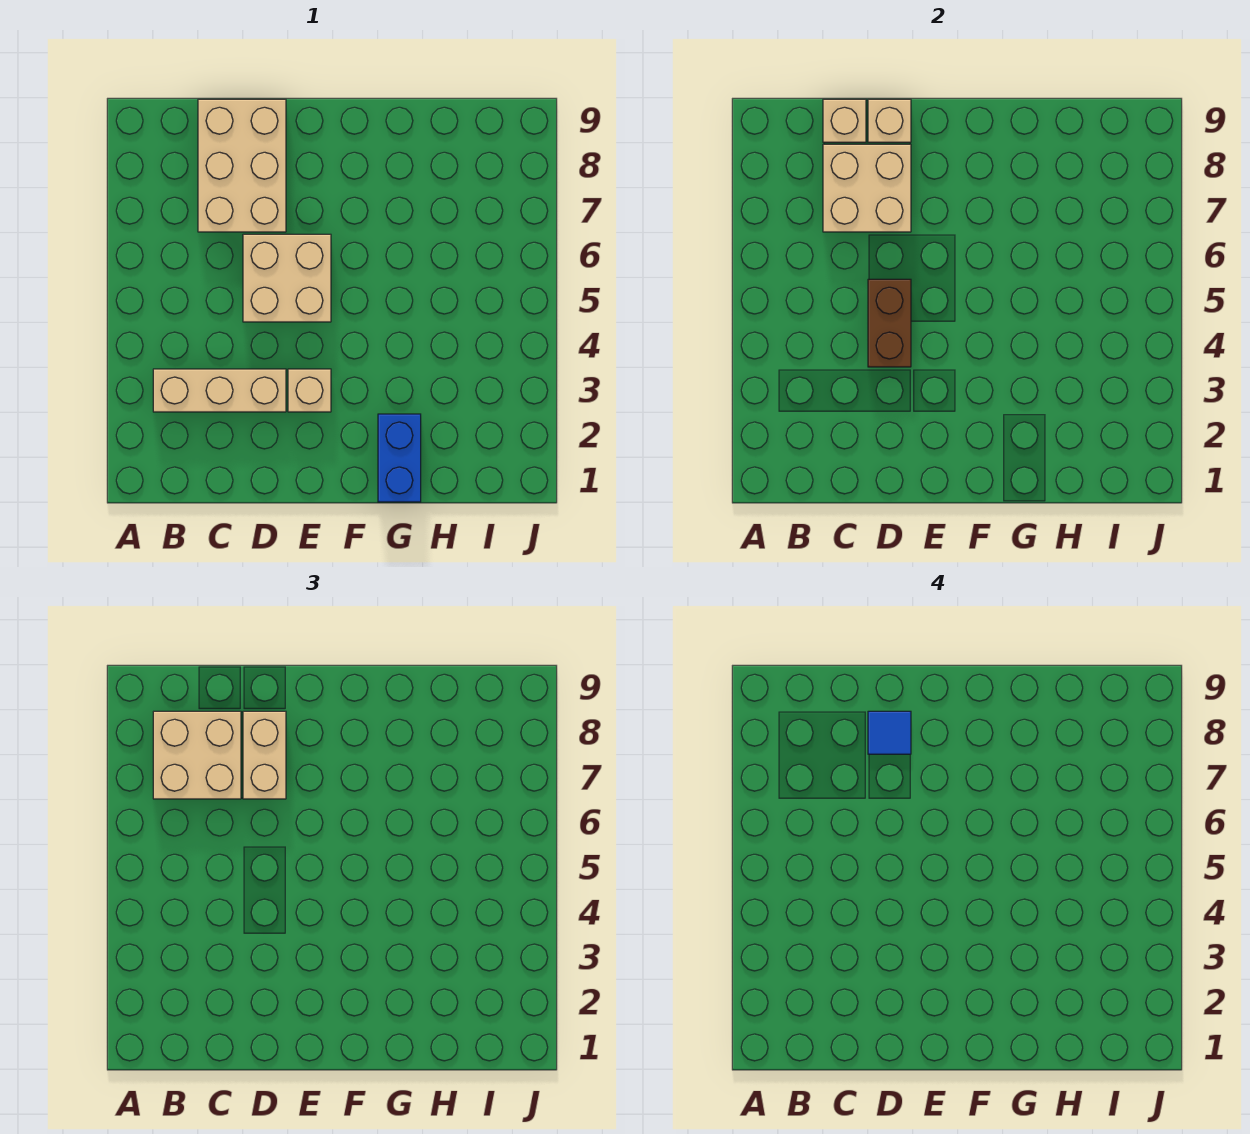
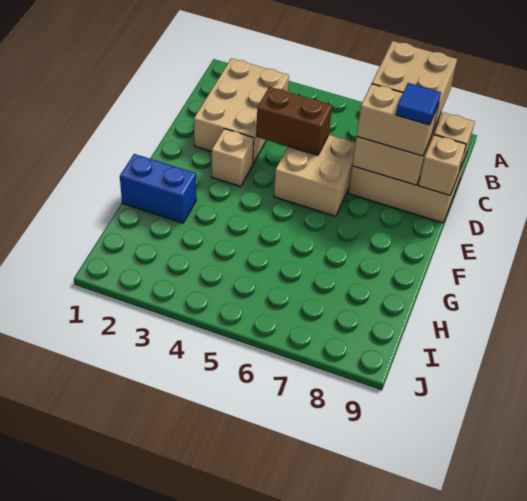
tan brick B3:D3 level 1 -> tan brick B2:D3 level 1

